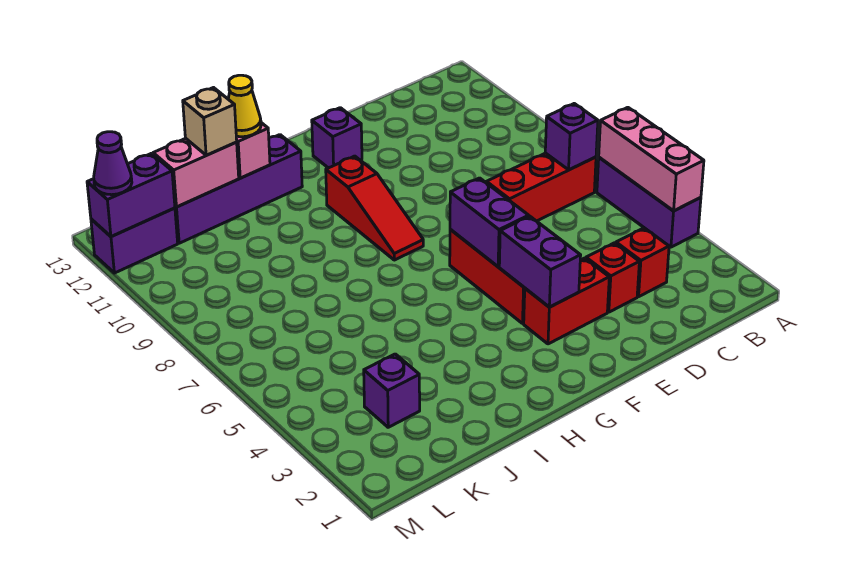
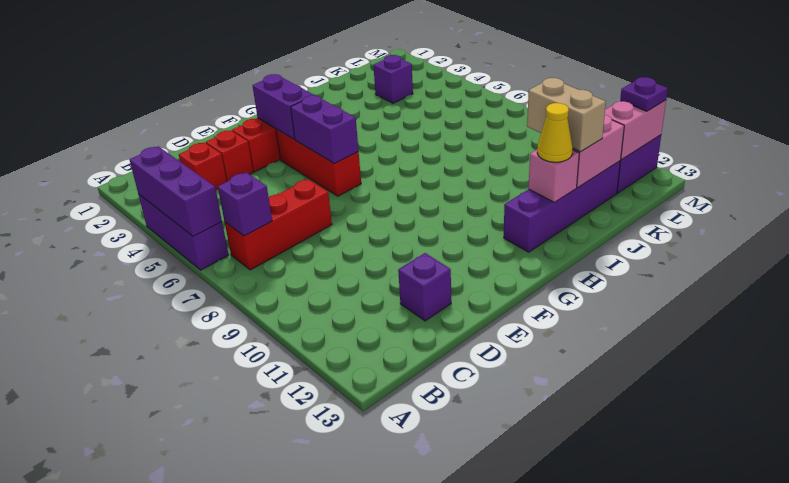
pink brick A4:A6 level 2 -> purple brick A4:A6 level 2
purple brick F12 level 1 -> purple brick D12 level 1
red slope G8:G10 level 1 top 10 -> none
tan brick J12 level 3 -> tan brick J11:J12 level 3
purple brick L12:M12 level 2 -> pink brick L12:M12 level 2
purple cone M12 level 3 -> purple plate M12 level 3

